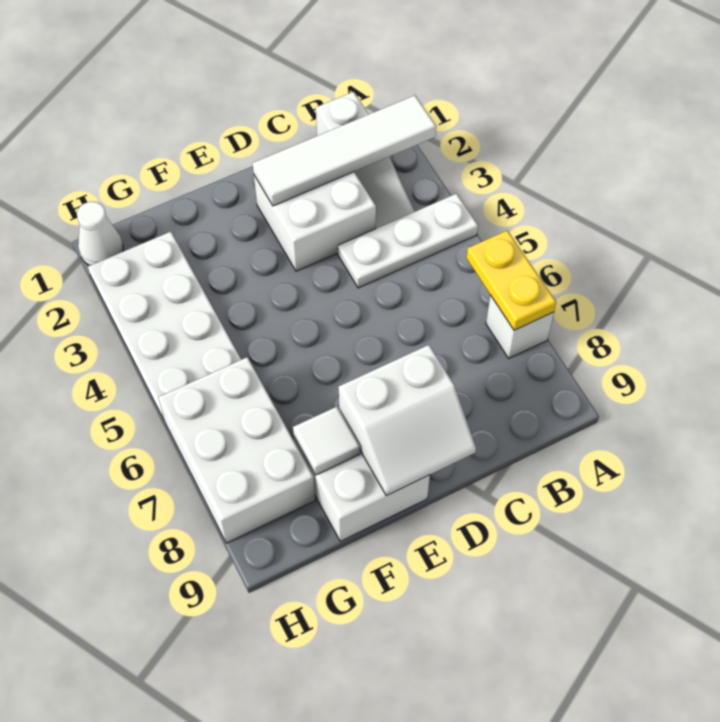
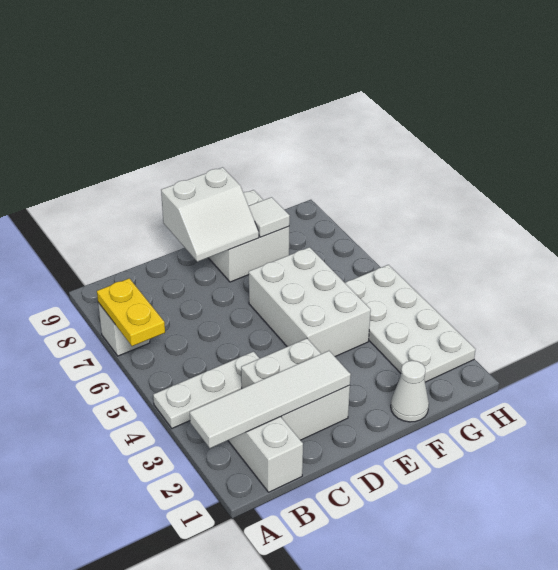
white slope D8:E9 level 2 top 8 -> white slope D8:E9 level 2 top 9
white brick G6:H8 level 1 -> white brick E4:F6 level 1
white cone H1 level 1 -> white cone F1 level 1

